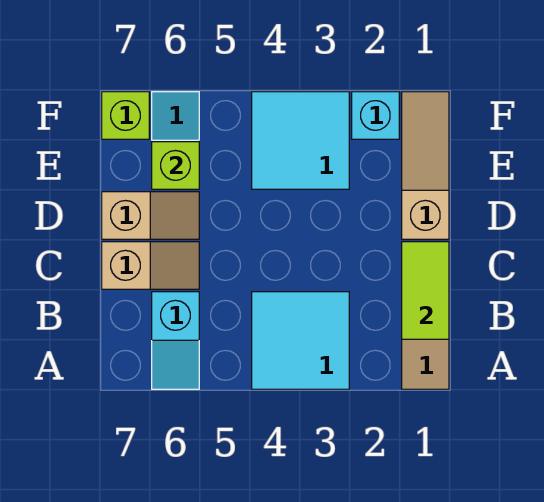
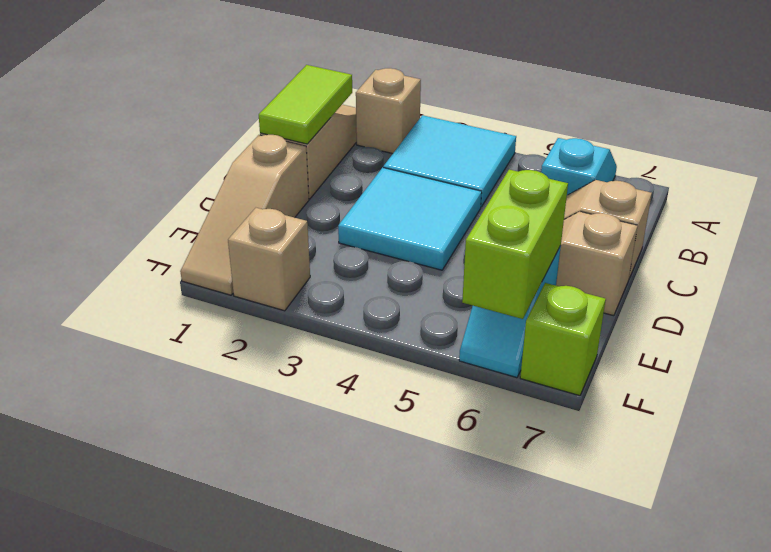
none -> tan brick A2 level 1
cyan tile E3:F4 level 1 -> cyan tile C3:D4 level 1
lime brick E6 level 2 -> lime brick E6:F6 level 2
cyan brick F2 level 1 -> tan brick F2 level 1

